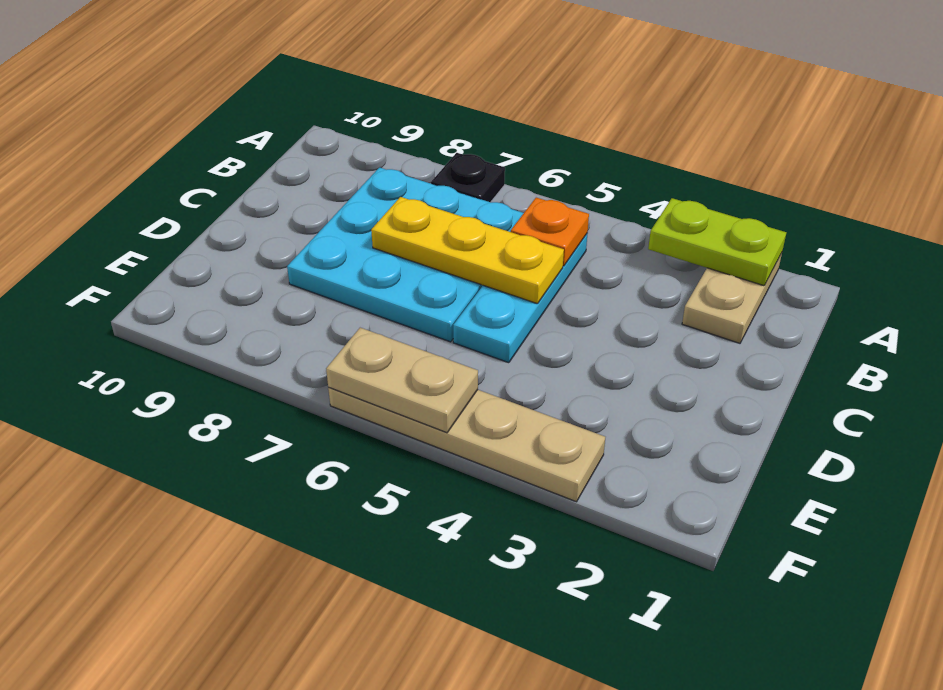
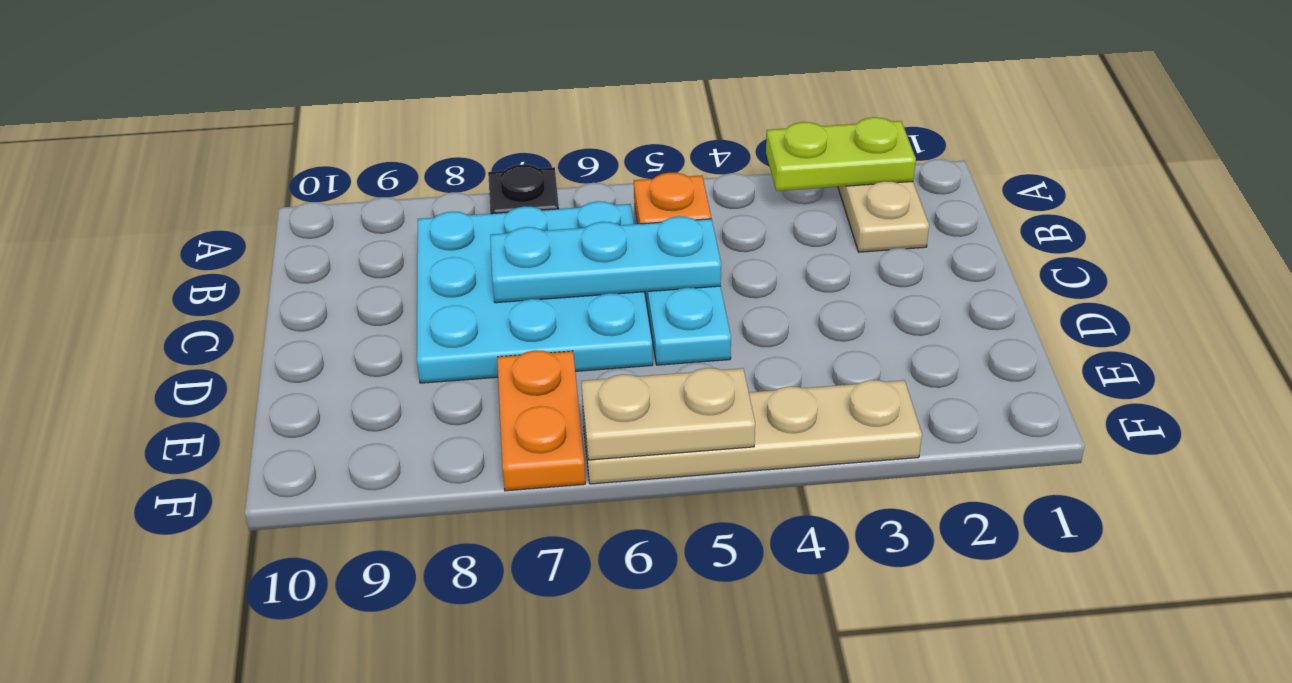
yellow plate C5:C7 level 2 -> cyan plate C5:C7 level 2
none -> orange plate E7:F7 level 1

